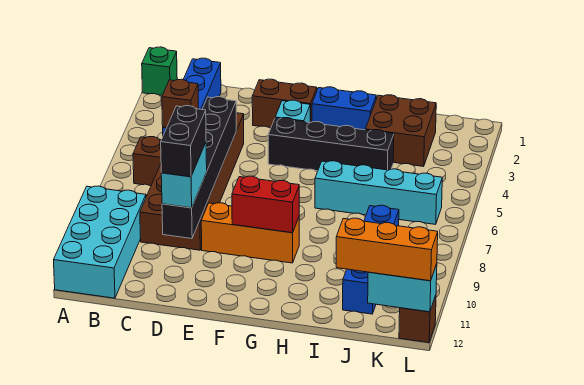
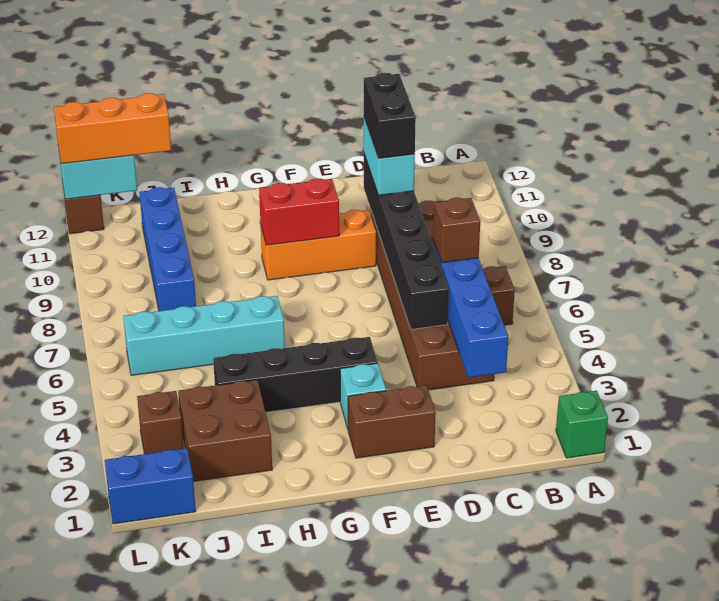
cyan brick A9:B12 level 1 -> none
blue brick G2:H2 level 1 -> blue brick K1:L1 level 1
none -> brown brick K3 level 1

